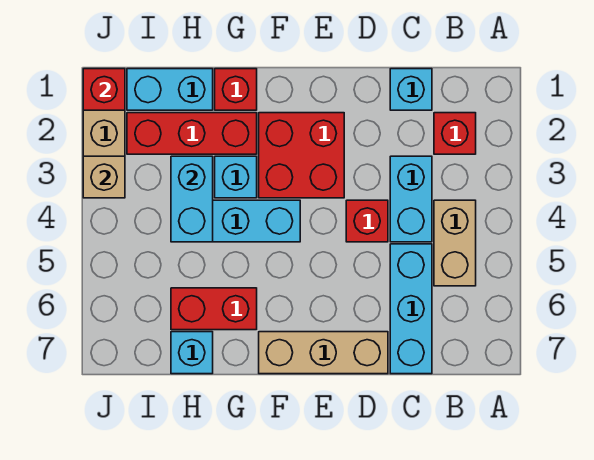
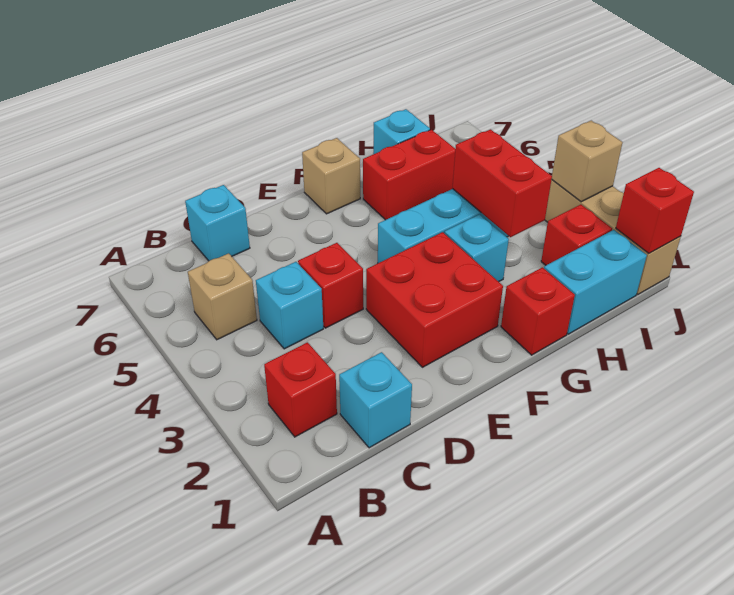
tan brick B4:B5 level 1 -> tan brick B5 level 1
cyan brick C3:C4 level 1 -> cyan brick C4 level 1
cyan brick C5:C7 level 1 -> cyan brick C7 level 1
tan brick D7:F7 level 1 -> tan brick F7 level 1
red brick G2:I2 level 1 -> red brick I2 level 1
cyan brick H3:H4 level 2 -> red brick H3:H4 level 2

